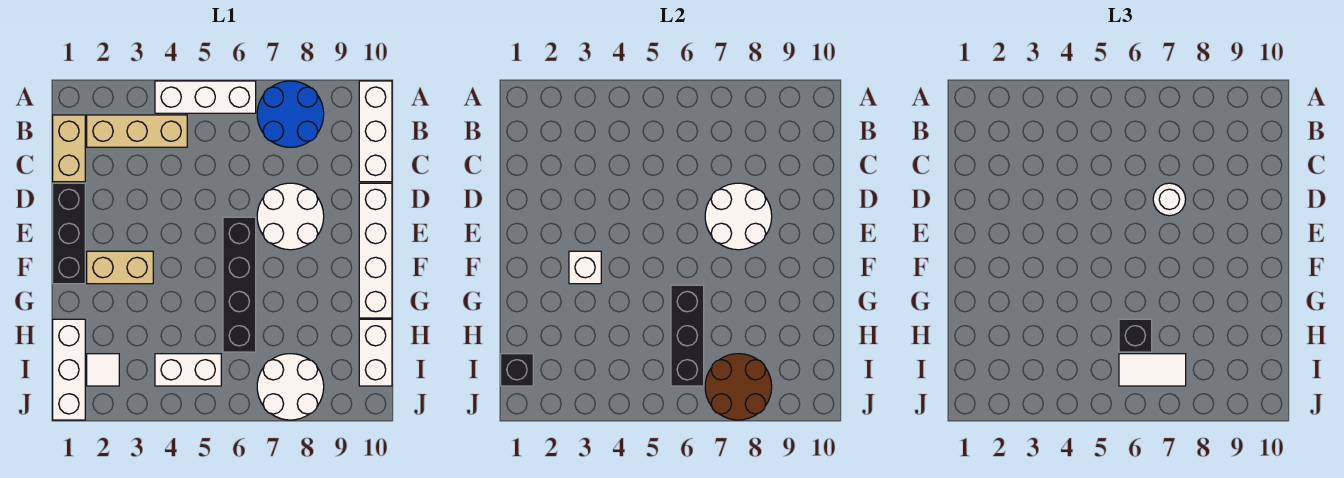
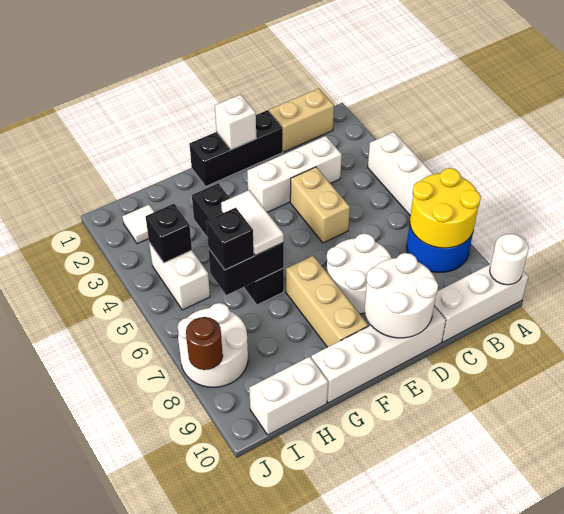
none -> yellow round brick A7:B8 level 2
tan brick B2:B4 level 1 -> tan brick F7:F9 level 1
white round brick D7:E8 level 2 -> white round brick D9:E10 level 2
white round brick D7 level 3 -> white round brick A10 level 2
black brick E6:H6 level 1 -> black brick G3:G6 level 1
tan brick F2:F3 level 1 -> tan brick D4:D5 level 1
white brick F3 level 2 -> white brick E1 level 2
black brick G6:I6 level 2 -> black brick G6:H6 level 2
white brick H1:J1 level 1 -> white brick C3:E3 level 1
black brick I1 level 2 -> black brick I4 level 2
white tile I6:I7 level 3 -> white tile G5:G6 level 3
brown round brick I7:J8 level 2 -> brown round brick J8 level 2

